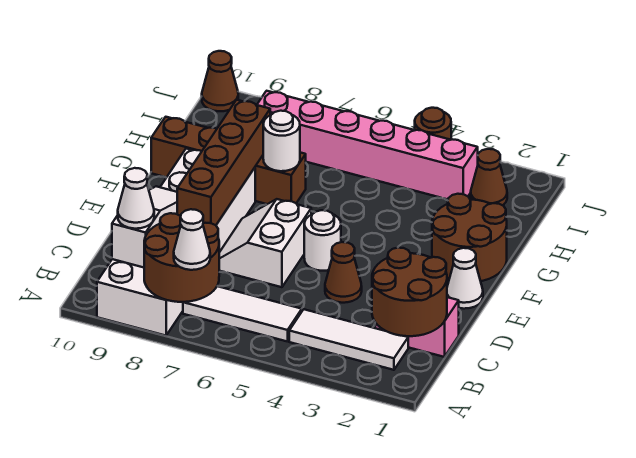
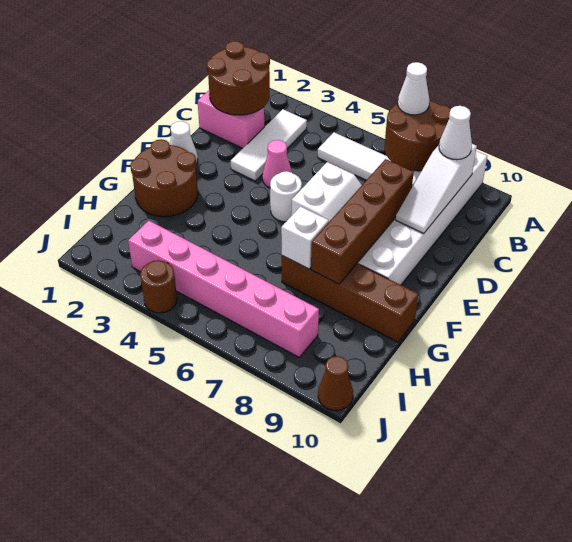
white tile B2:B4 level 1 -> white tile B3:D3 level 1
brown cone D4 level 1 -> pink cone D4 level 1
white round brick G7 level 2 -> white brick G7 level 2
brown cone I2 level 1 -> none

